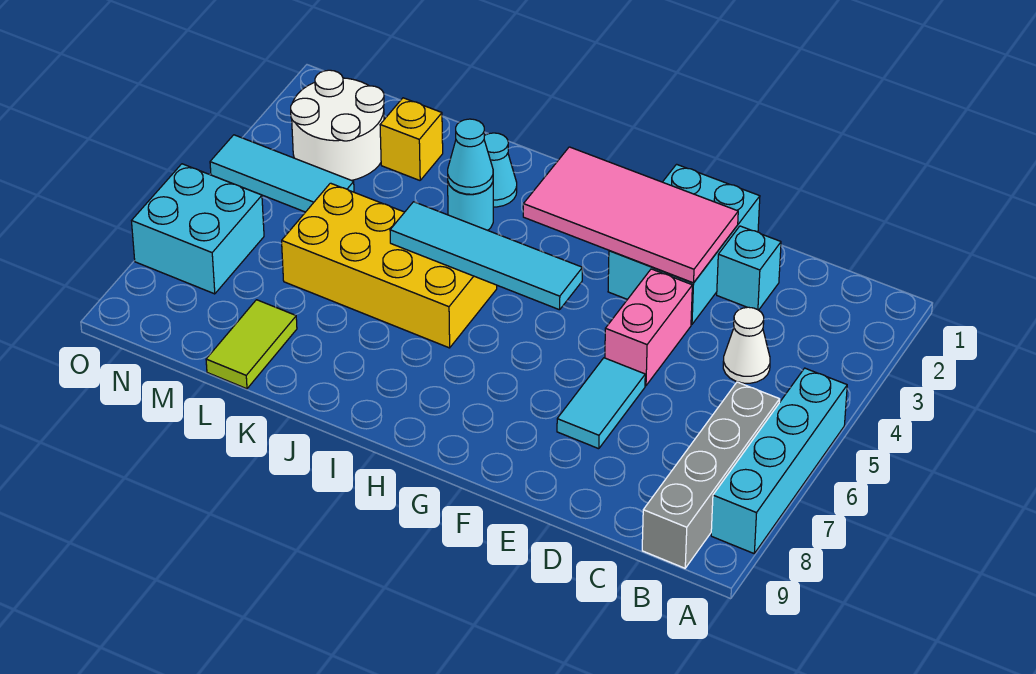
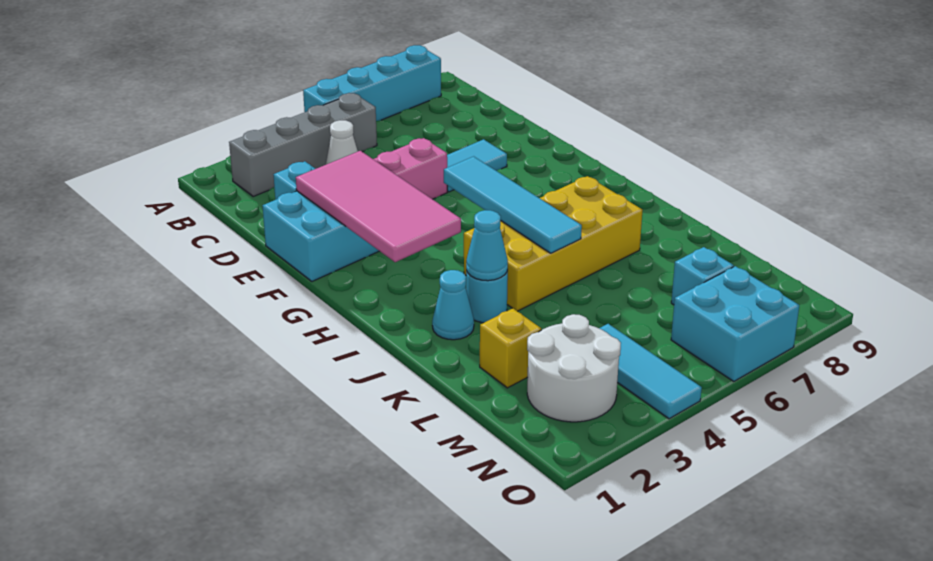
grey brick B6:B9 level 1 -> grey brick B2:B5 level 1
yellow brick I5:L6 level 1 -> yellow brick I4:J7 level 1
lime tile L8:L9 level 1 -> none
none -> cyan brick M7 level 1

